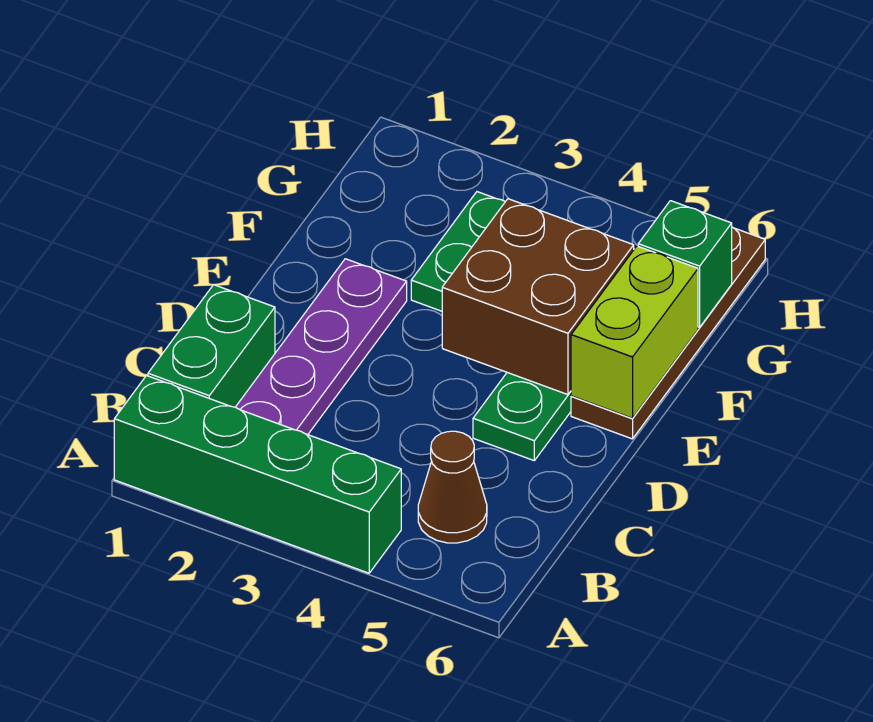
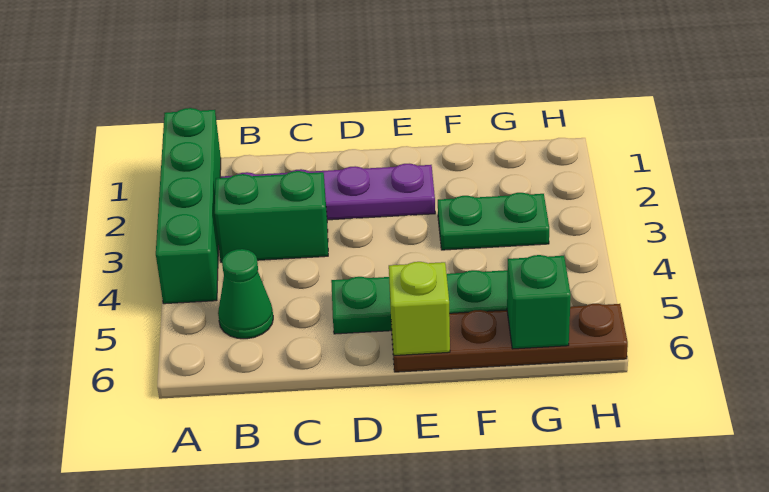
green brick B1:C1 level 1 -> green brick B3:C3 level 1
brown cone B5 level 1 -> green cone B5 level 1
brown brick E4:F5 level 2 -> none
lime brick E6:F6 level 2 -> lime brick E6 level 2

